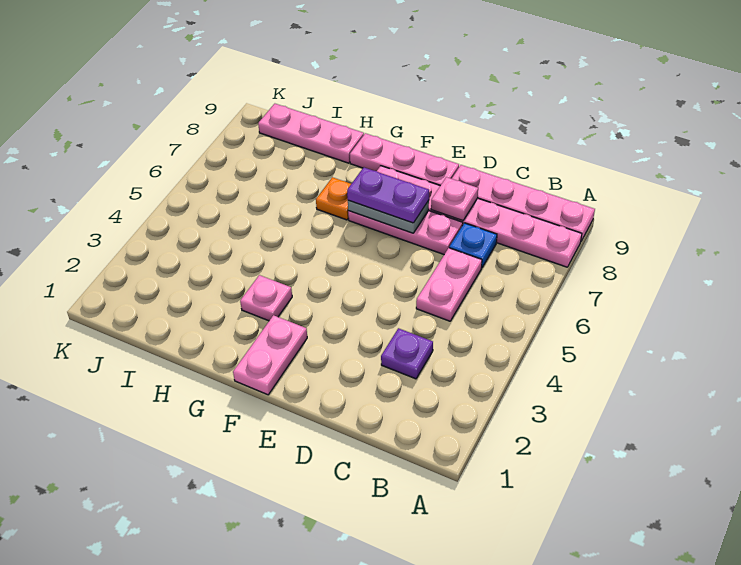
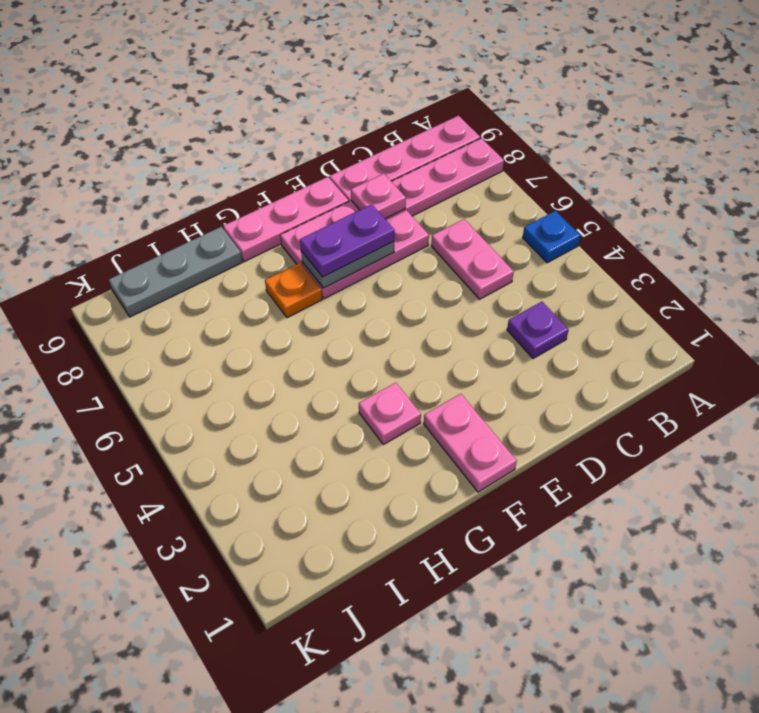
blue plate C7 level 1 -> blue plate A5 level 1
pink plate H9:J9 level 1 -> grey plate H9:J9 level 1

